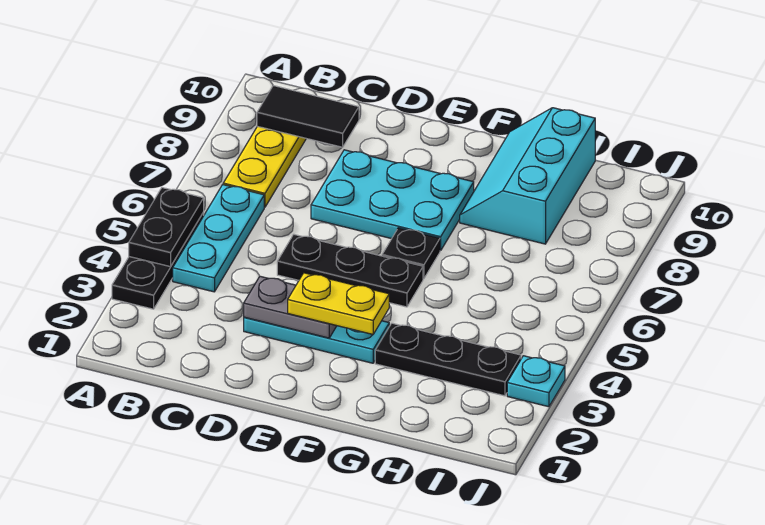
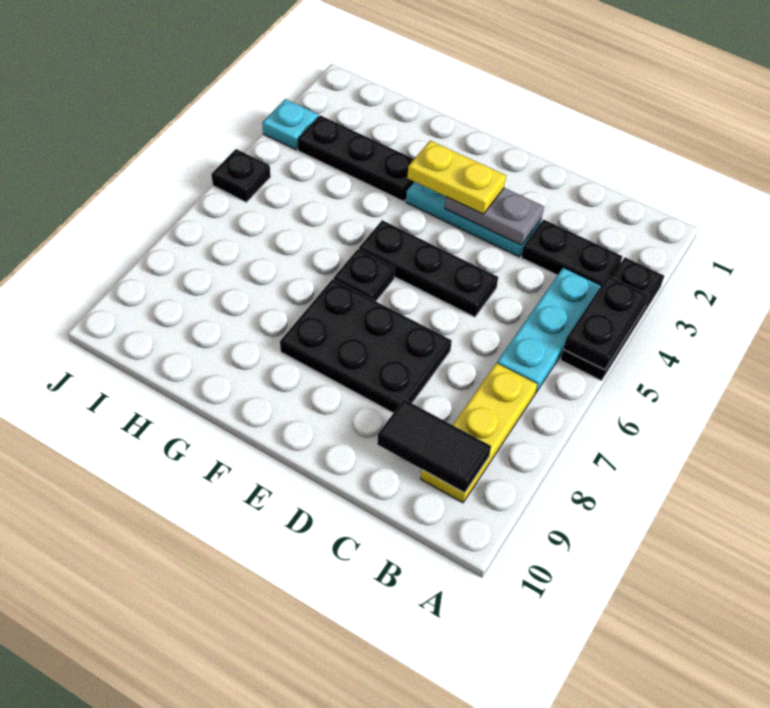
none -> black plate B3:C3 level 1
cyan plate D7:F8 level 1 -> black plate D7:F8 level 1
cyan slope G8:H10 level 1 top H -> none
none -> black plate J5 level 1

